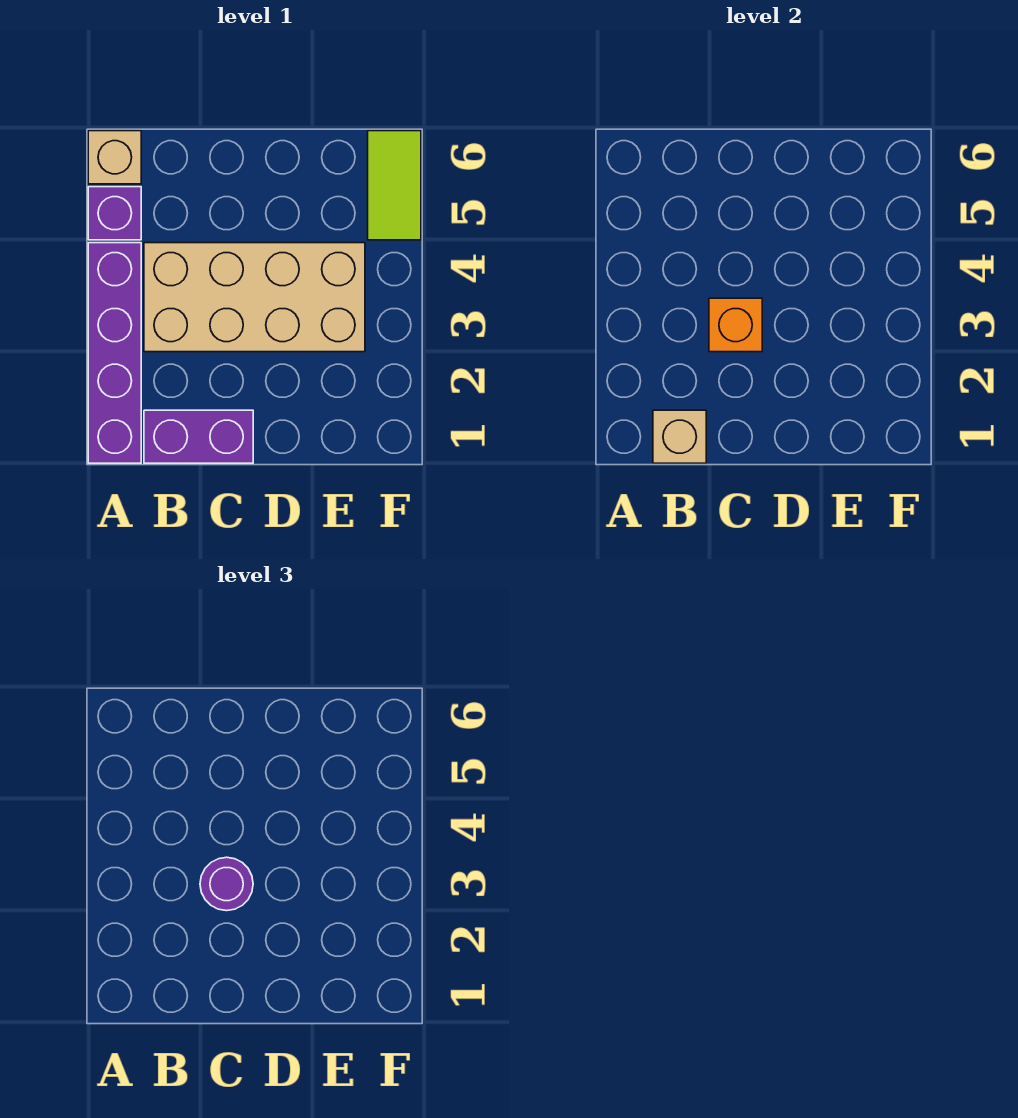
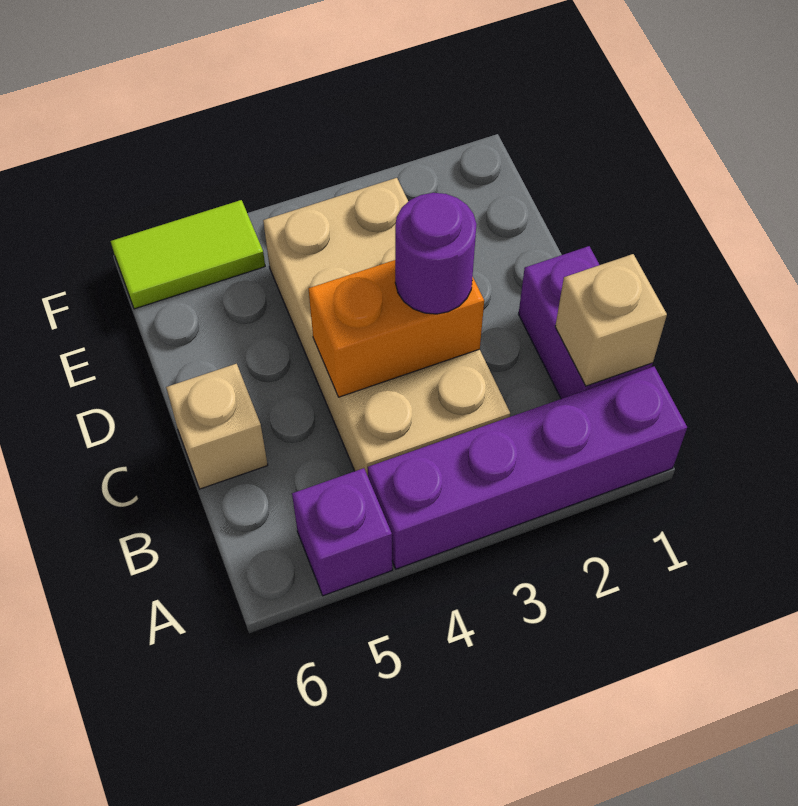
tan brick A6 level 1 -> tan brick C6 level 1
orange brick C3 level 2 -> orange brick C3:C4 level 2

